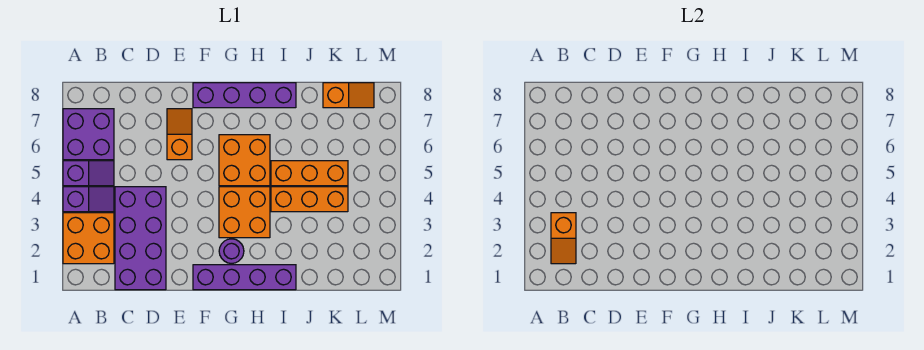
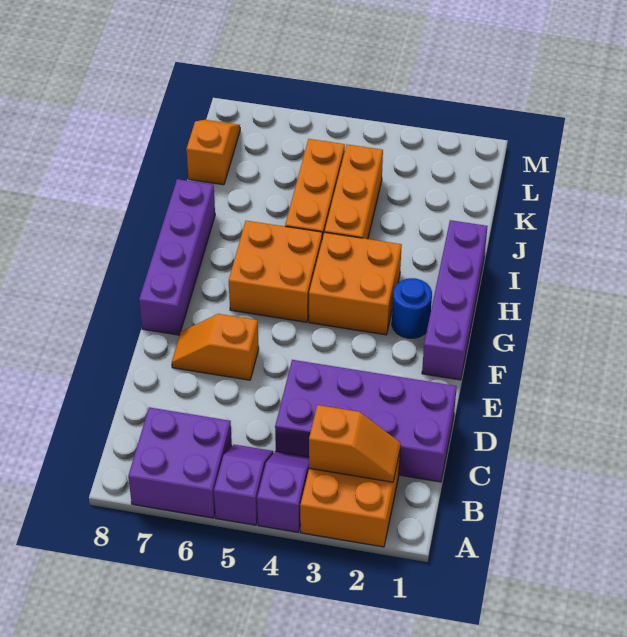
purple round brick G2 level 1 -> blue round brick G2 level 1

